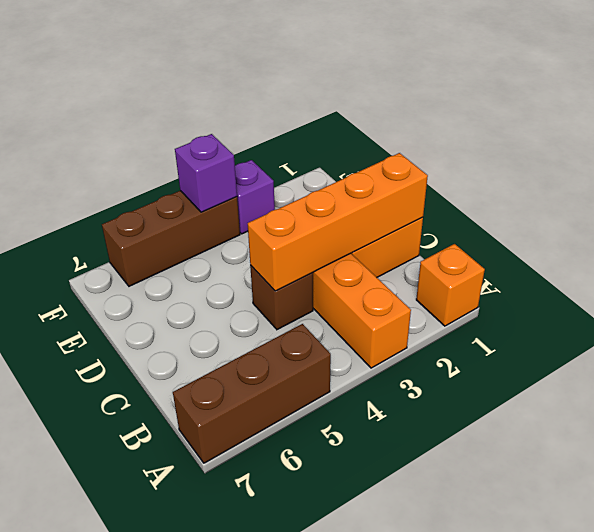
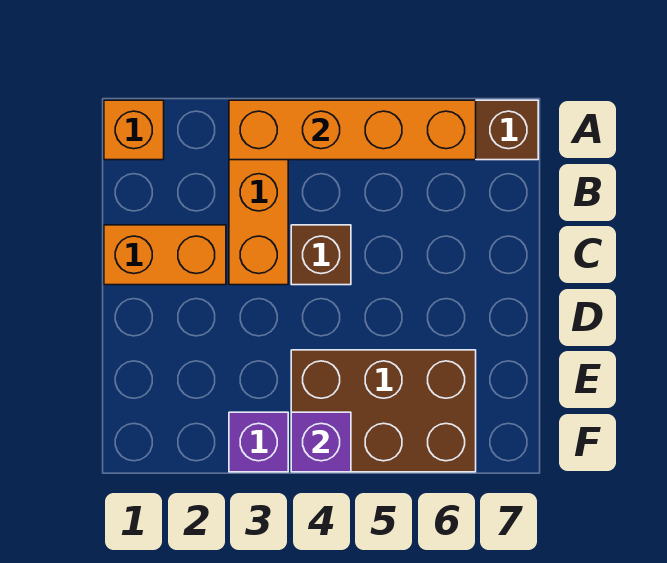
orange brick C1:C4 level 2 -> orange brick A3:A6 level 2
brown brick F4:F6 level 1 -> brown brick E4:F6 level 1

